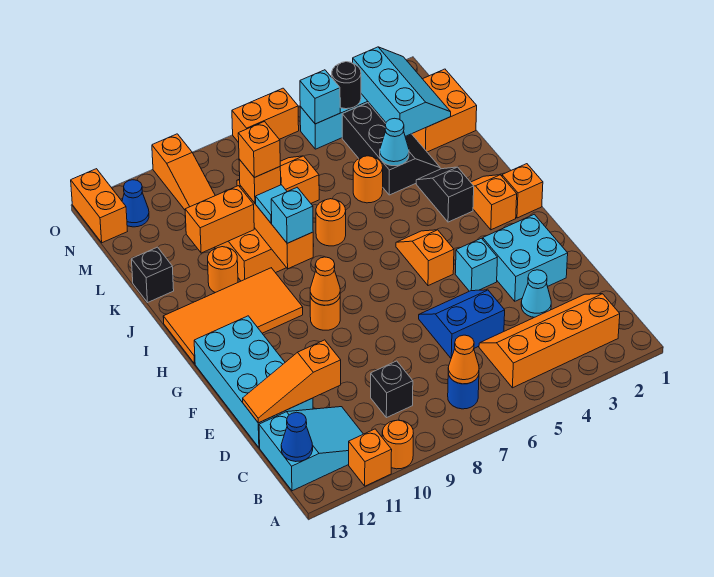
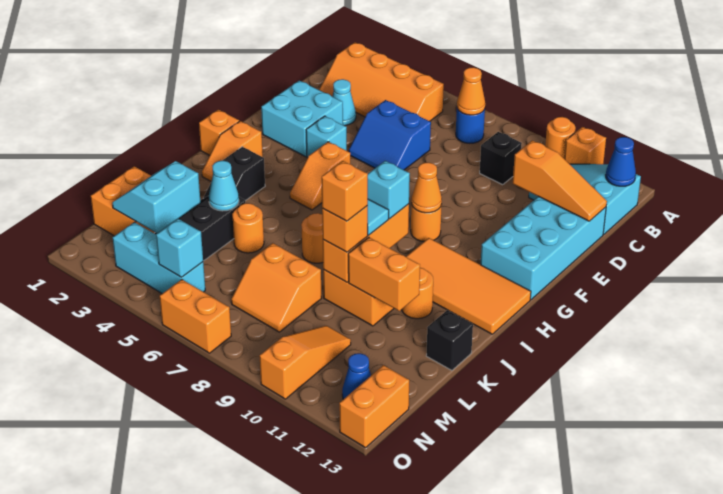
cyan slope L2:N3 level 2 top 3 -> cyan slope L2:M3 level 2 top 3
black round brick N4 level 2 -> none

